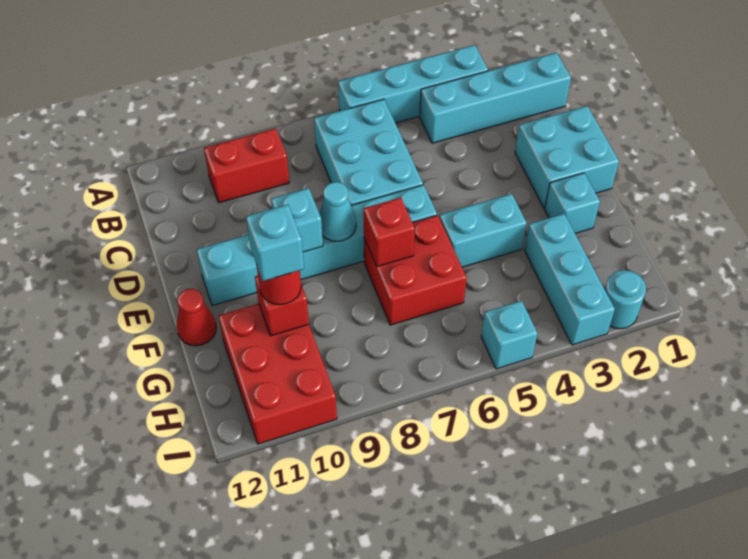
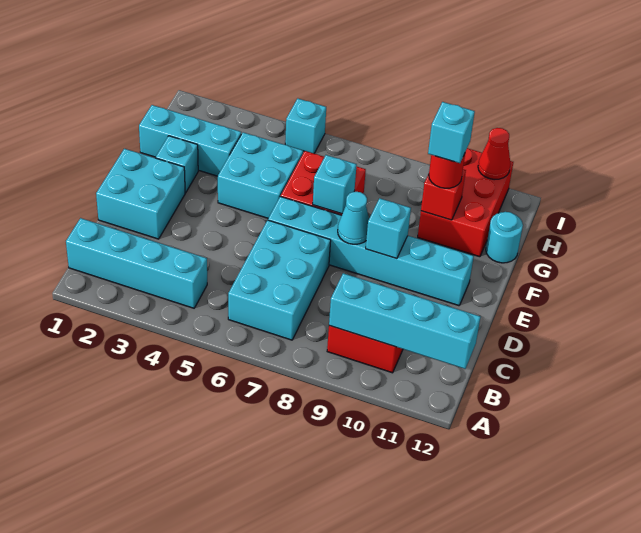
cyan brick A3:A6 level 1 -> cyan brick B9:B12 level 2
cyan brick F4:F5 level 1 -> cyan brick F4:G5 level 1
red brick F7 level 2 -> cyan brick F7 level 2
red cone F12 level 1 -> red cone I11 level 2
cyan brick G3:I3 level 1 -> cyan brick G1:G3 level 1
cyan round brick I2 level 1 -> cyan round brick G12 level 1

